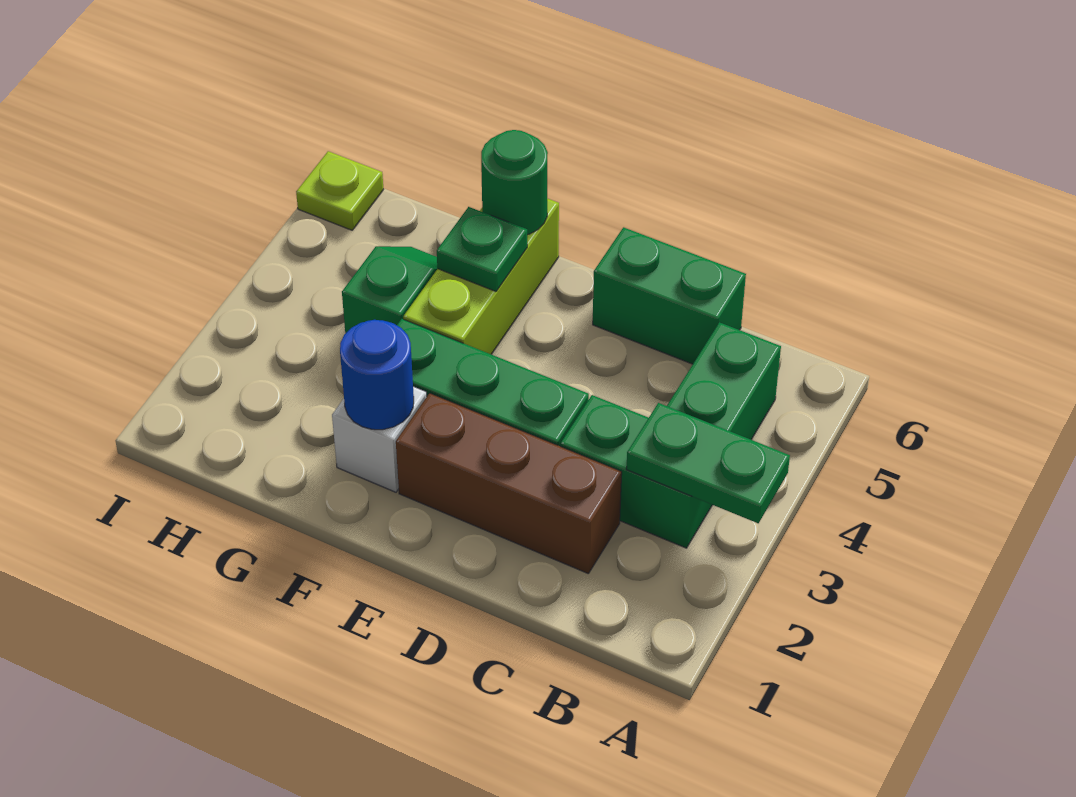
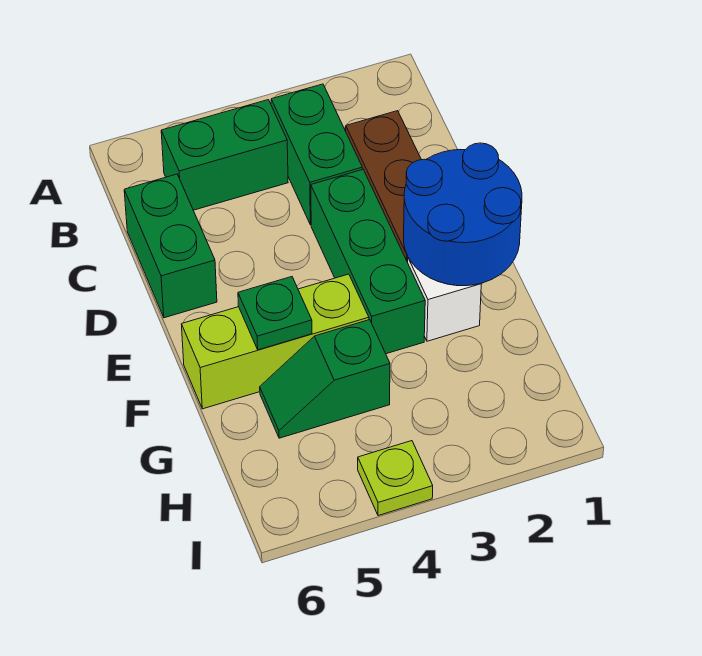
green plate A3:B3 level 2 -> none
blue round brick F2 level 2 -> blue round brick E1:F2 level 2
green round brick F6 level 2 -> none
lime plate I6 level 1 -> lime plate I4 level 1

